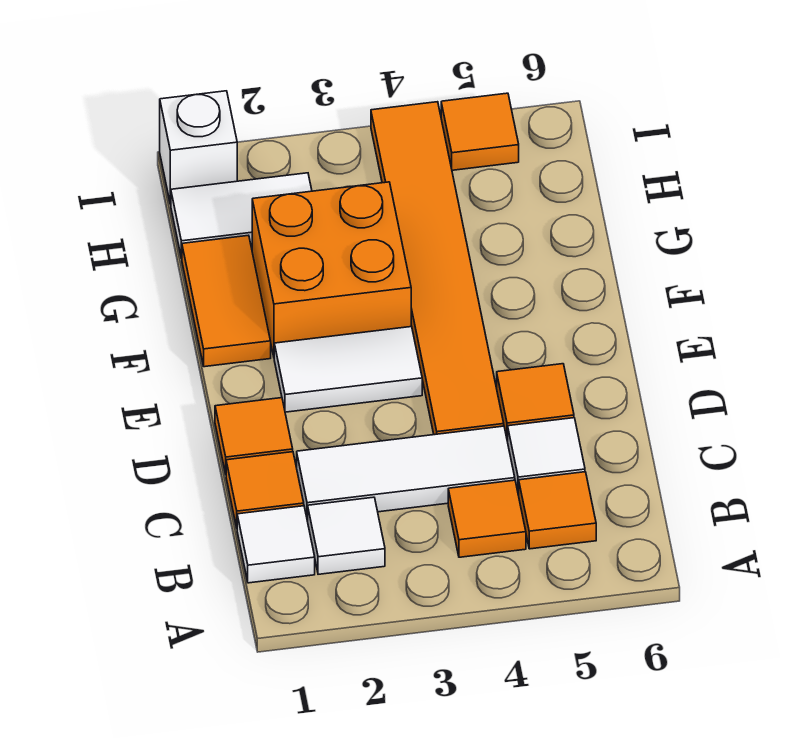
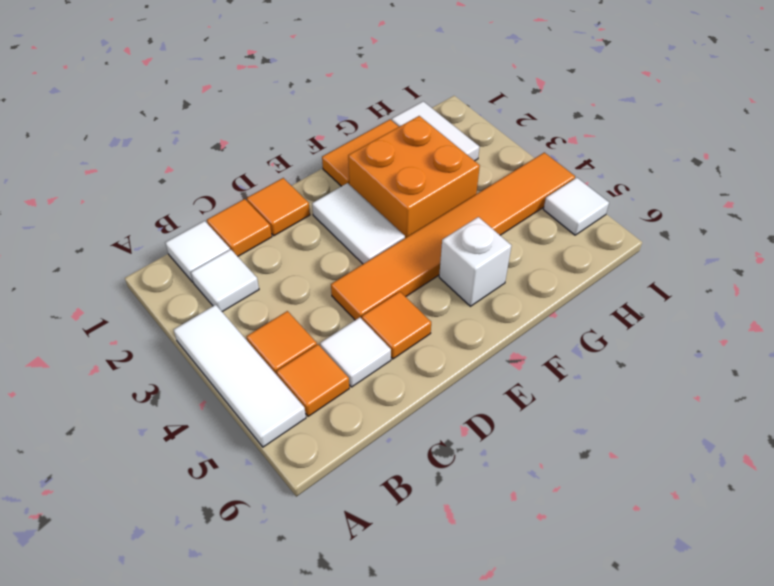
white tile C2:C4 level 1 -> white tile A3:A5 level 1
white brick I1 level 1 -> white brick F5 level 1
orange tile I5 level 1 -> white tile I5 level 1

